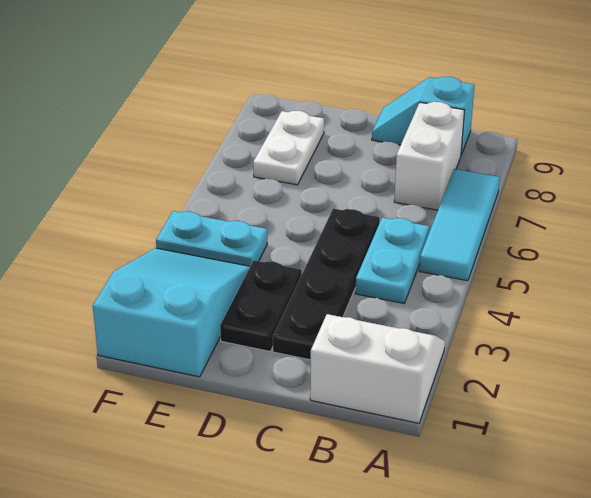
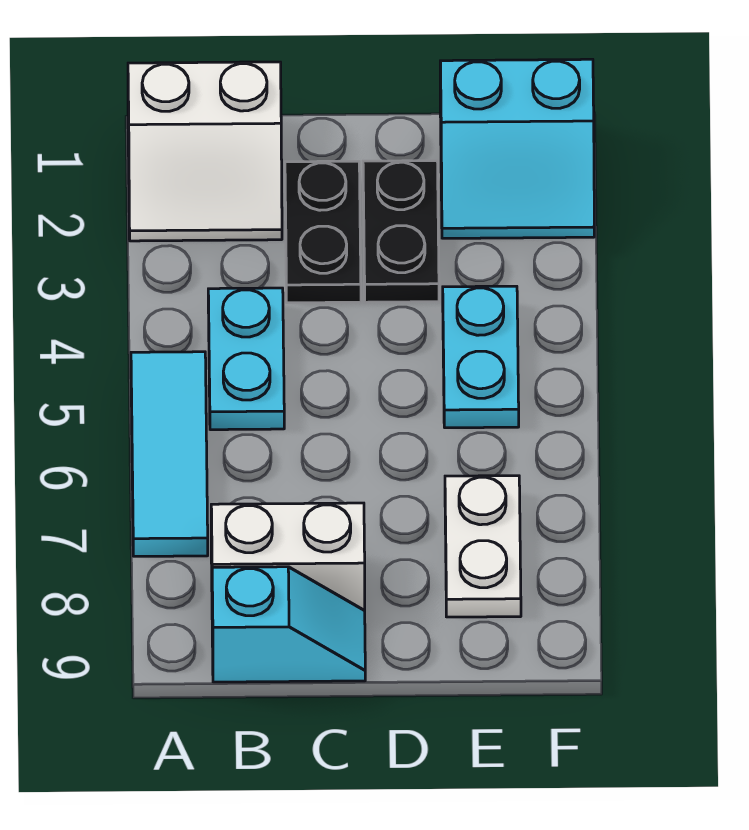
white brick B7:B8 level 1 -> white brick B8:C8 level 1
black plate C2:C5 level 1 -> black plate C2:C3 level 1
cyan slope E1:F3 level 1 top 1 -> cyan slope E1:F2 level 1 top 1
cyan plate E4:F4 level 1 -> cyan plate E4:E5 level 1

